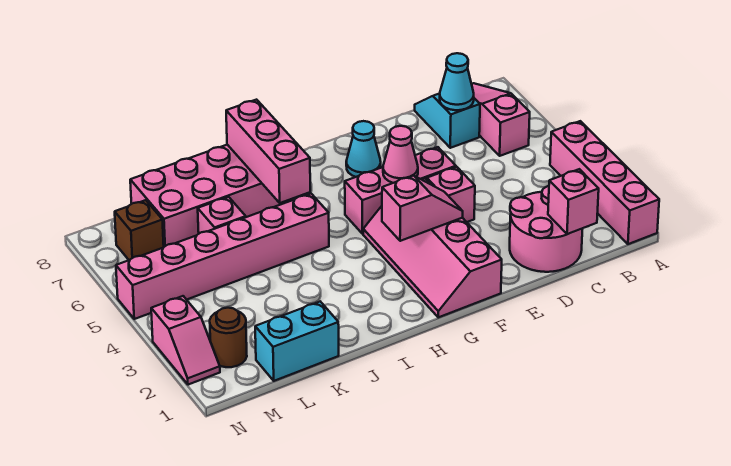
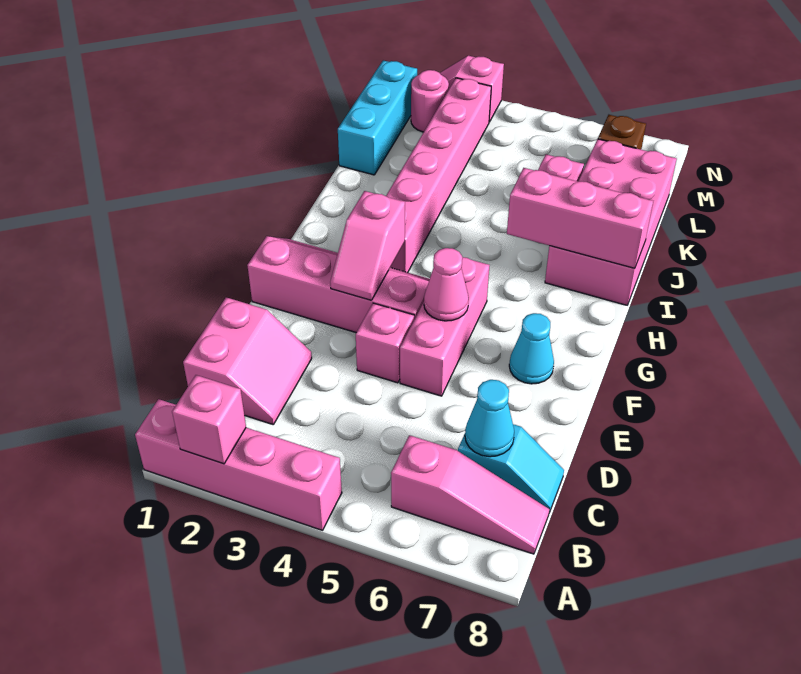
pink round brick C1:D2 level 1 -> pink slope C1:D2 level 1 top 1
pink brick C1 level 2 -> pink brick A2 level 2
pink brick I5:N5 level 1 -> pink brick H3:M3 level 1
cyan brick K1:L1 level 1 -> cyan brick K1:M1 level 1
brown round brick M2 level 1 -> pink round brick M2 level 1

